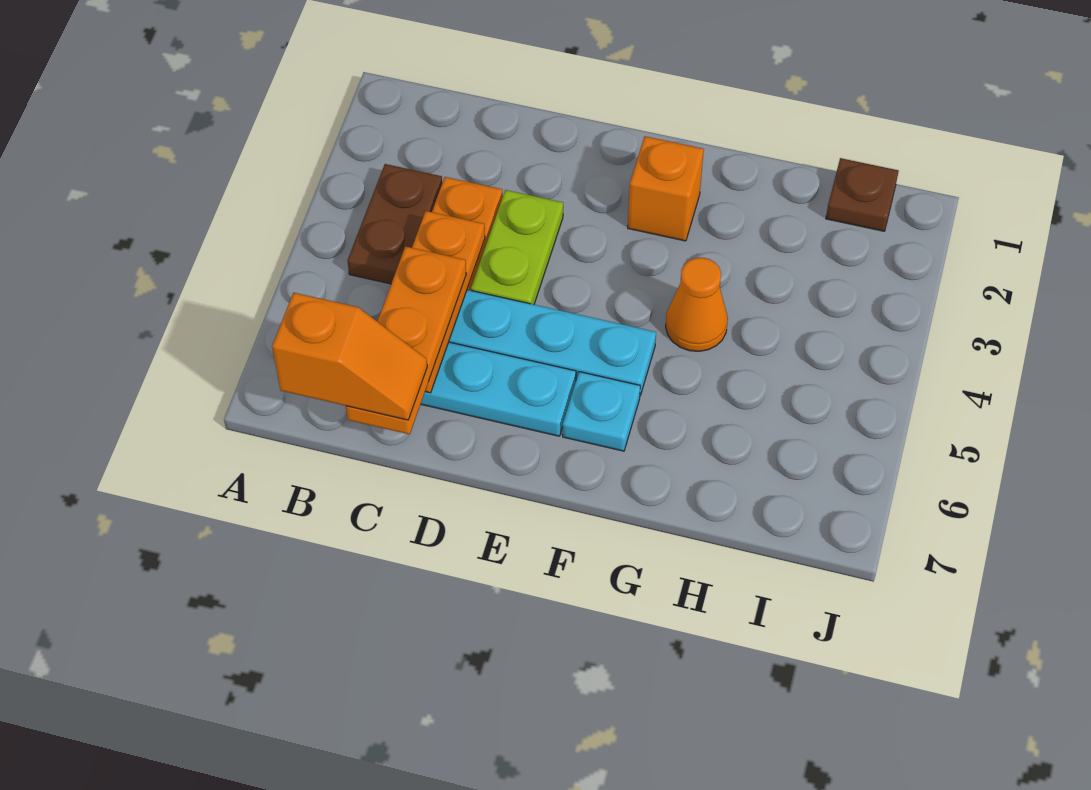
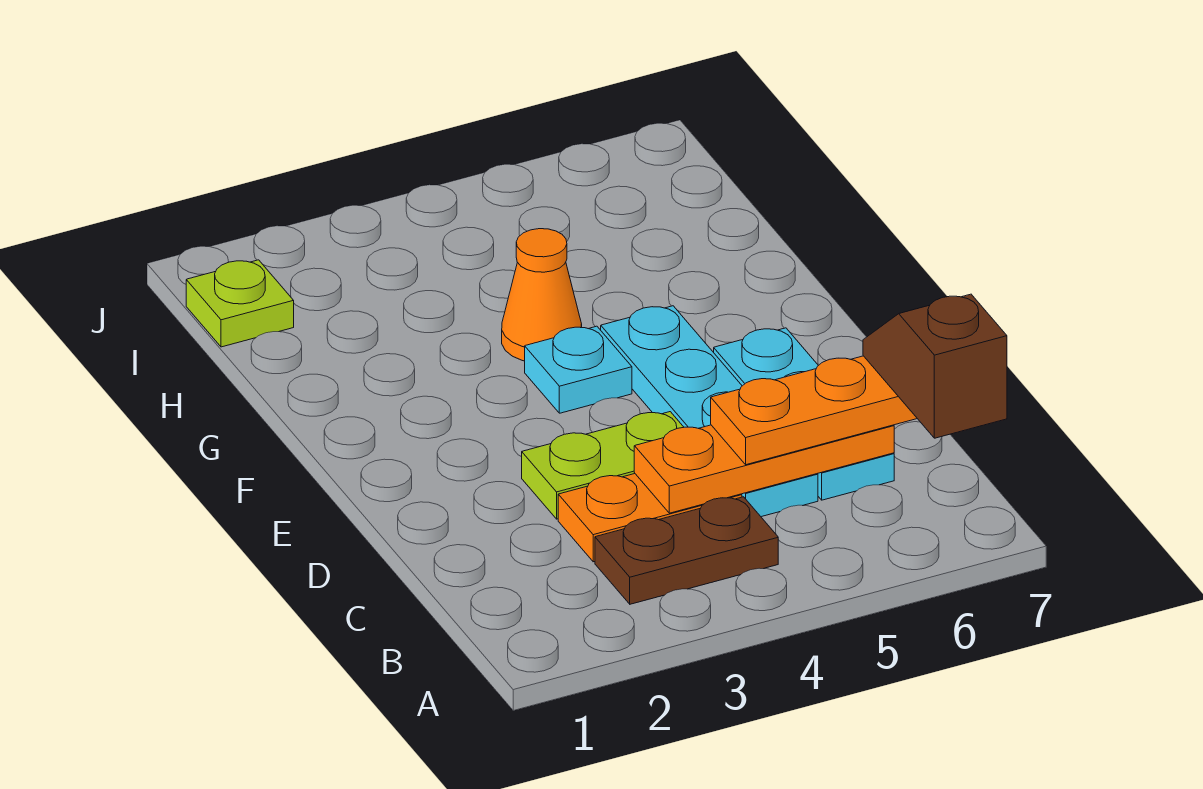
orange slope B7:C7 level 4 top B -> brown slope B7:C7 level 4 top B
orange brick F2 level 1 -> none
cyan plate F6 level 1 -> cyan plate F4 level 1
brown plate I1 level 1 -> lime plate I1 level 1

